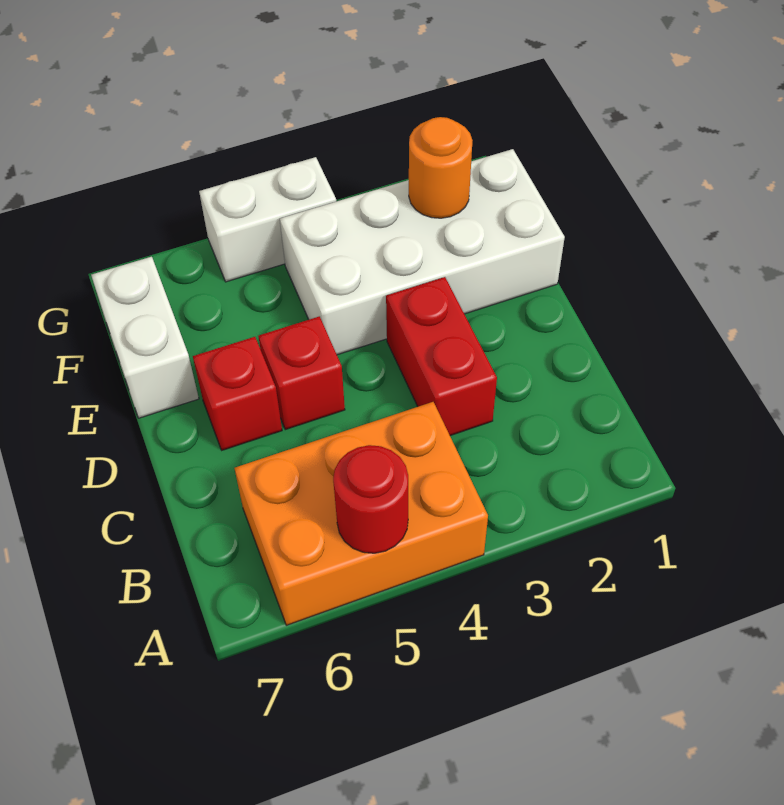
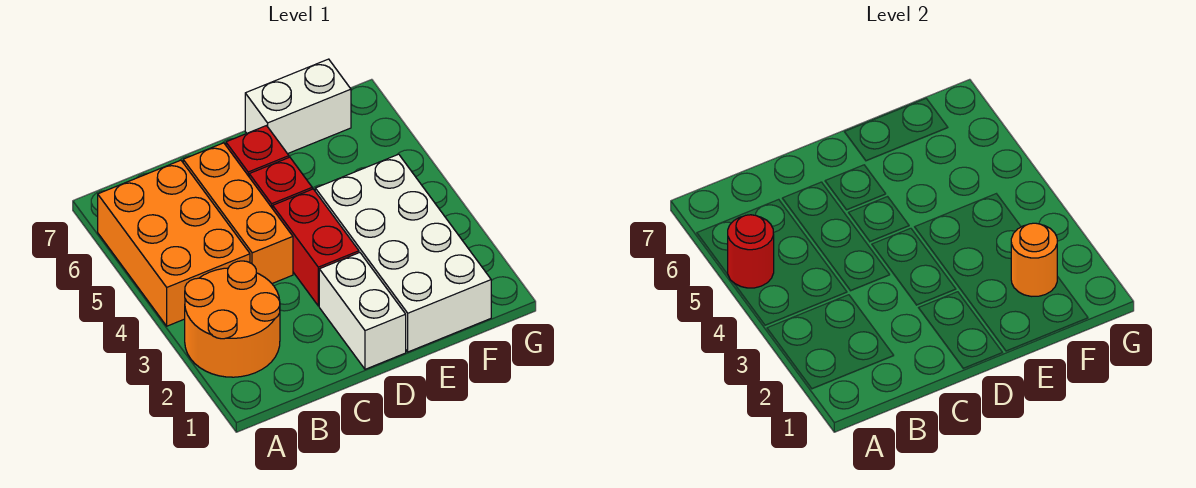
none -> orange round brick A2:B3 level 1
red brick C3:D3 level 1 -> red brick D3:D4 level 1
none -> orange brick C4:C6 level 1
white brick G4:G5 level 1 -> white brick D1:D2 level 1

